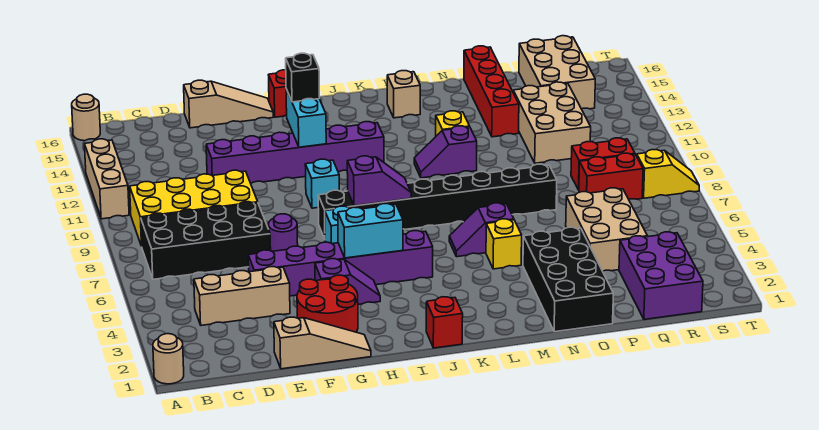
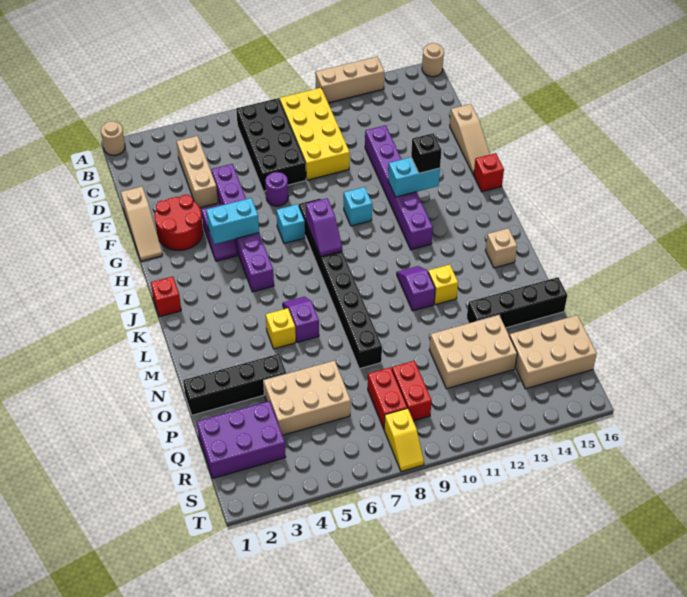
cyan brick H5:I5 level 2 -> cyan brick H4:H5 level 2
black brick N1:O4 level 1 -> black brick O1:O4 level 1
red brick O13:O16 level 1 -> black brick O13:O16 level 1

